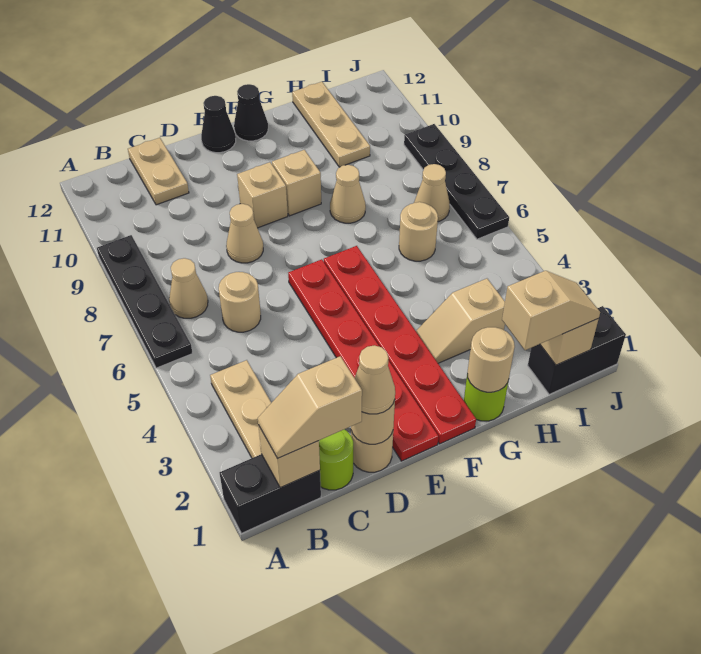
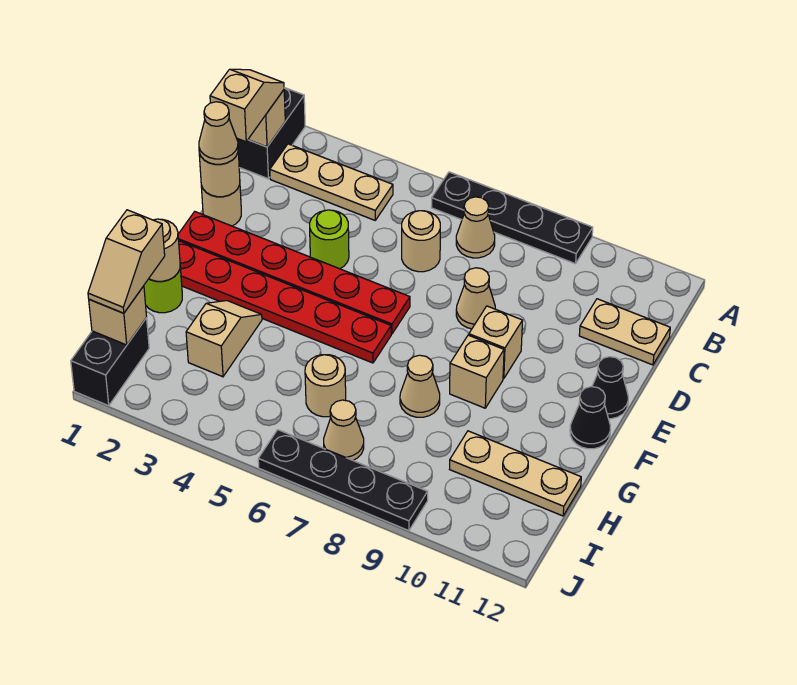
lime round brick C1 level 1 -> lime round brick D4 level 1

